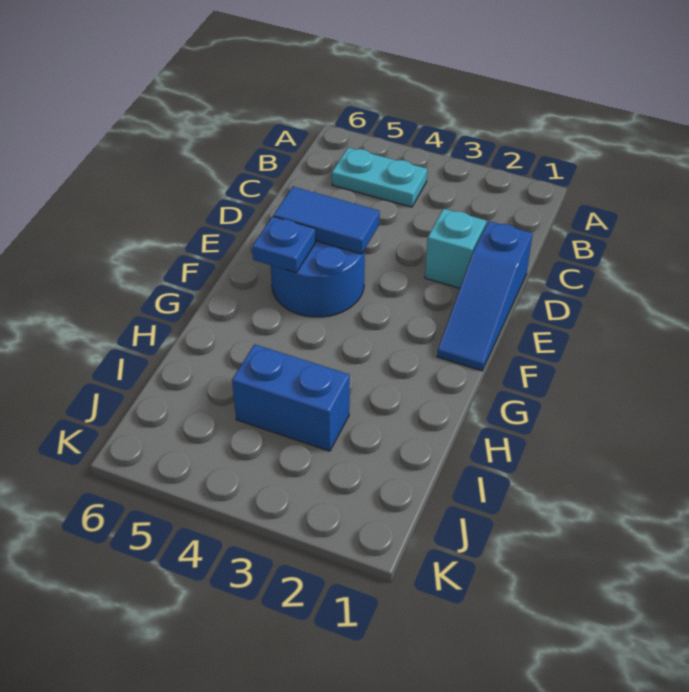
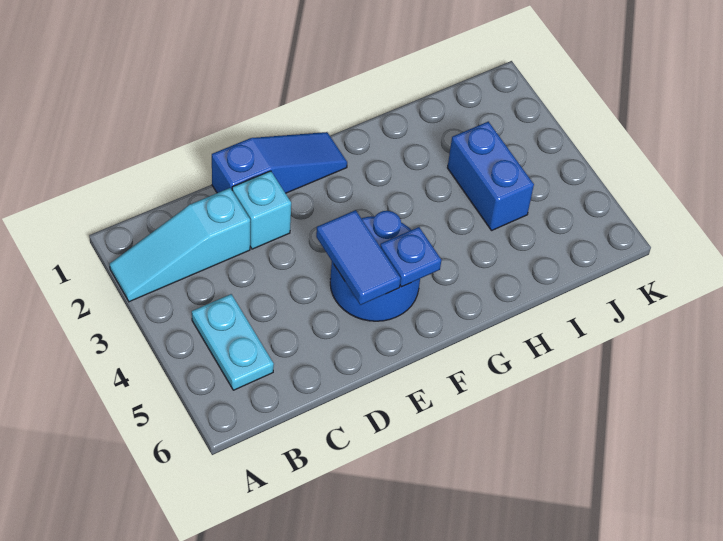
none -> cyan slope A2:C2 level 1 top C

